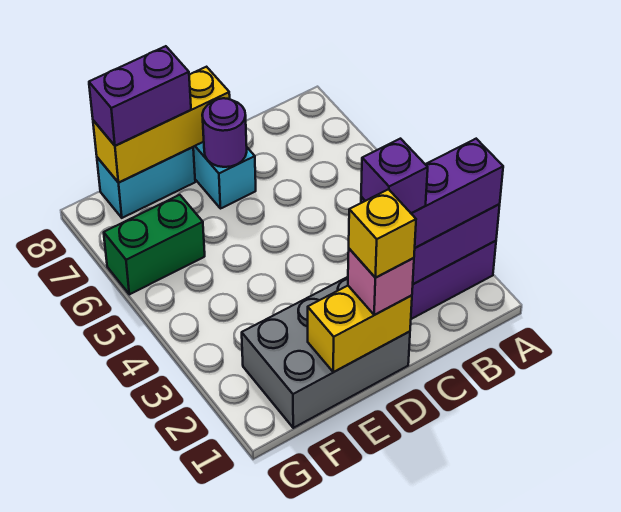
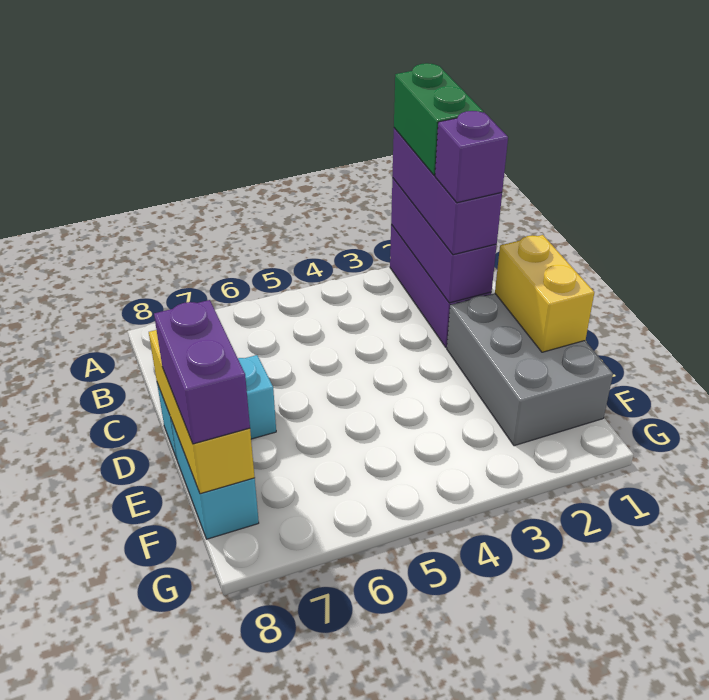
pink brick D1 level 3 -> none
yellow brick D1 level 4 -> none
purple round brick D7 level 2 -> none
green brick F6:G6 level 1 -> green brick A2:B2 level 4

